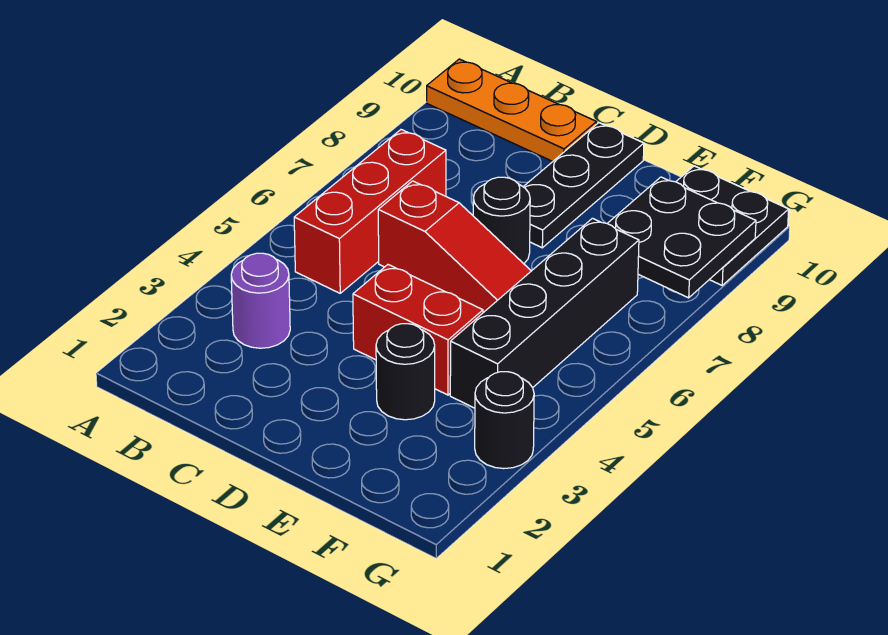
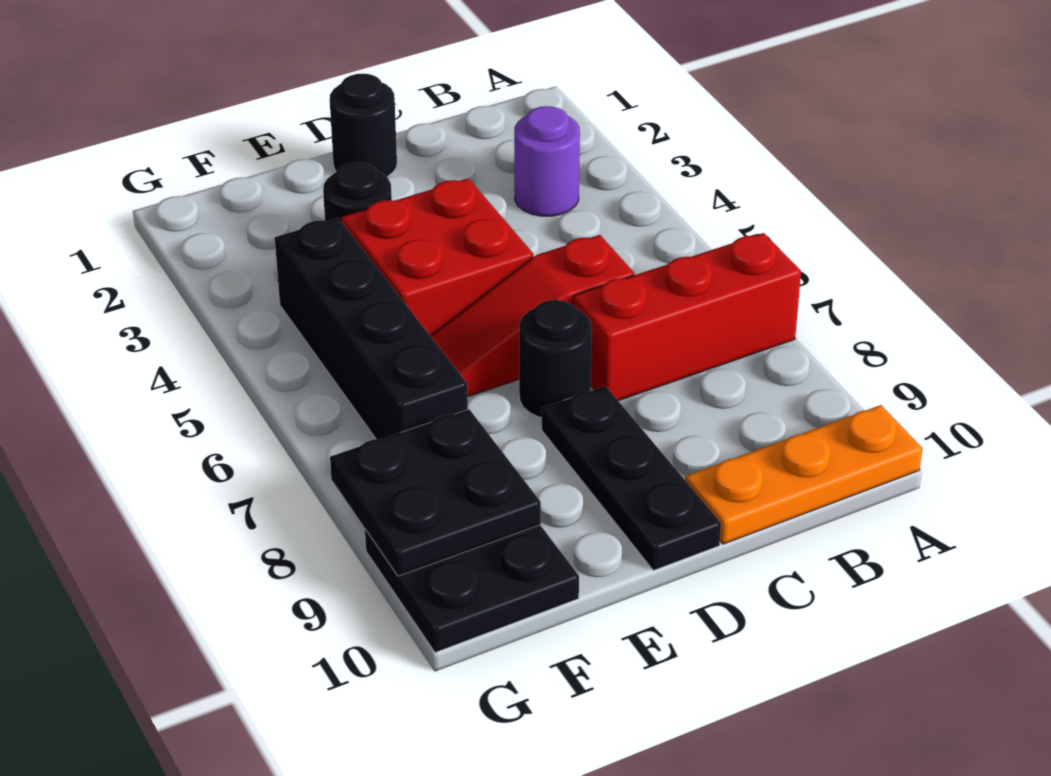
red brick B5:B7 level 1 -> red brick A7:C7 level 1
red brick D4:E4 level 1 -> red brick D4:E5 level 1
black round brick G3 level 1 -> black round brick D1 level 1

